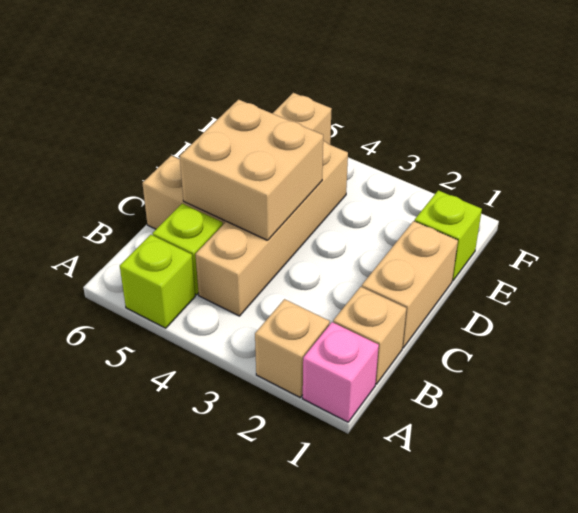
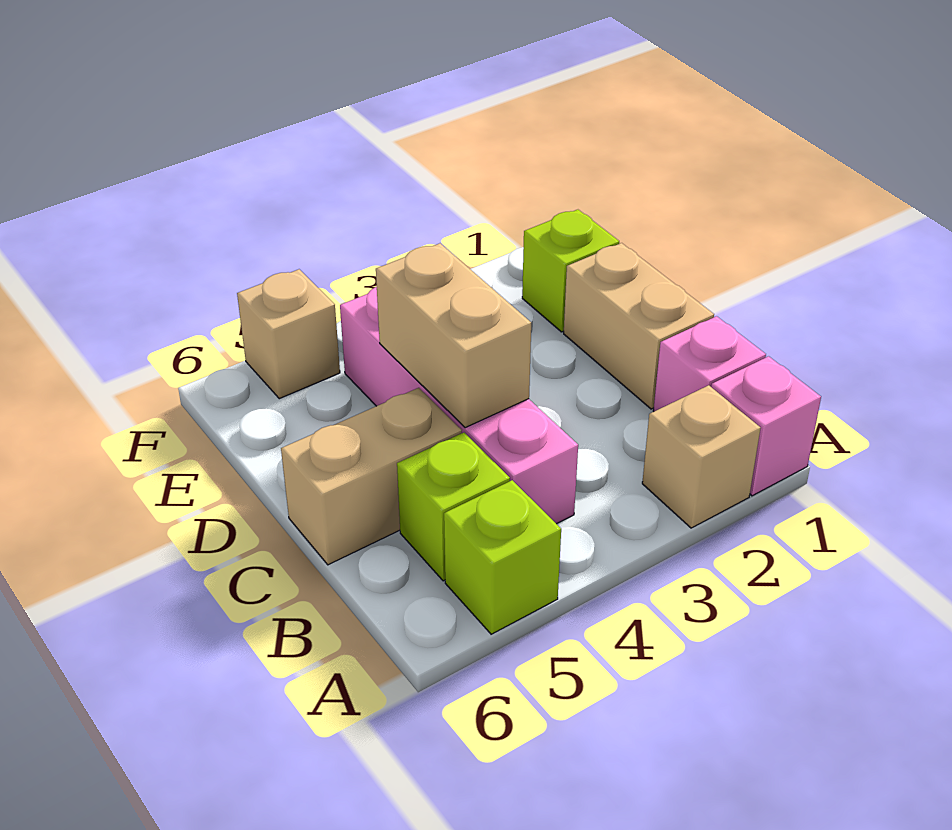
tan brick B1 level 1 -> pink brick B1 level 1
tan brick B4:E4 level 1 -> pink brick B4:E4 level 1
tan brick C4:D5 level 2 -> tan brick C4:D4 level 2

